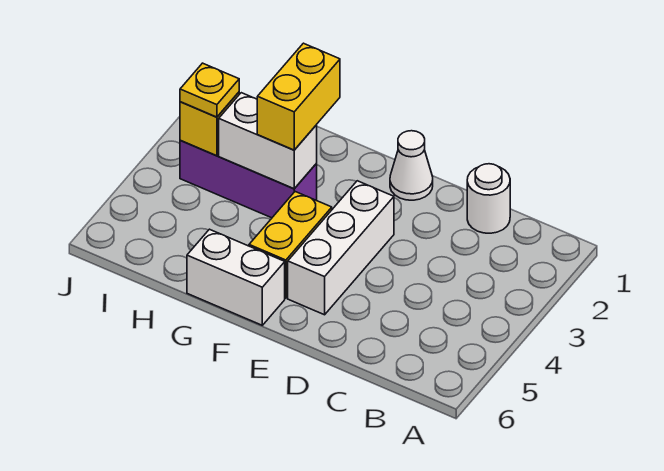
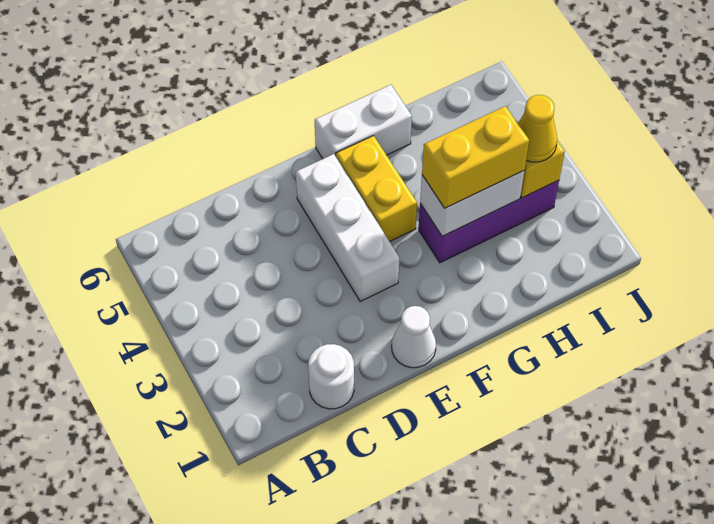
yellow brick G2:G3 level 3 -> yellow brick G3:H3 level 3
yellow plate I3 level 3 -> yellow cone I3 level 3

